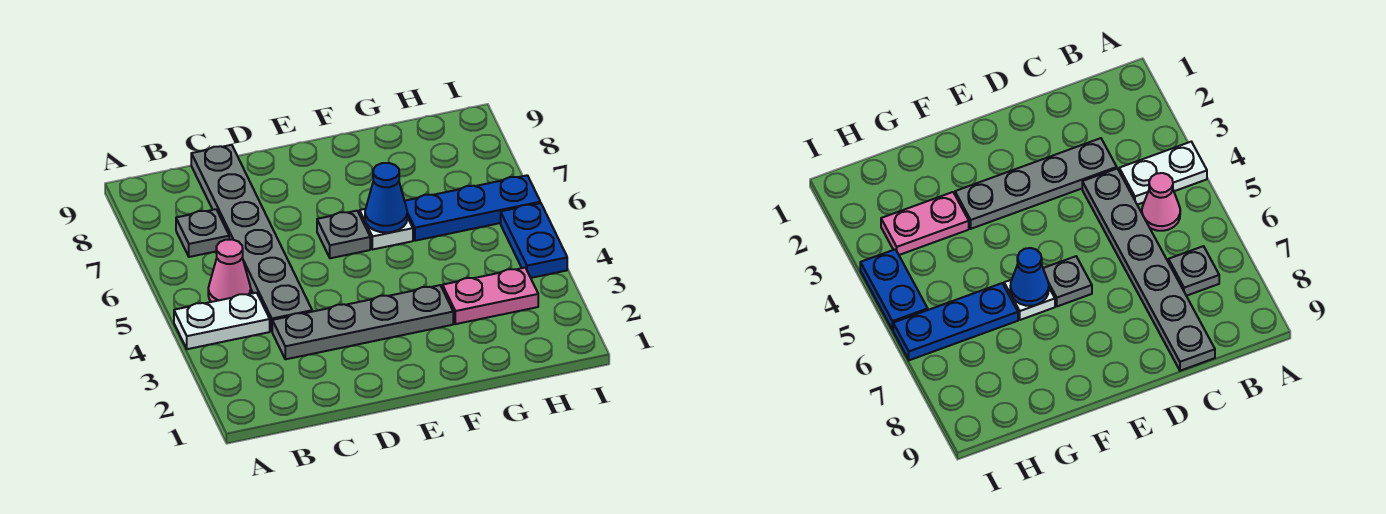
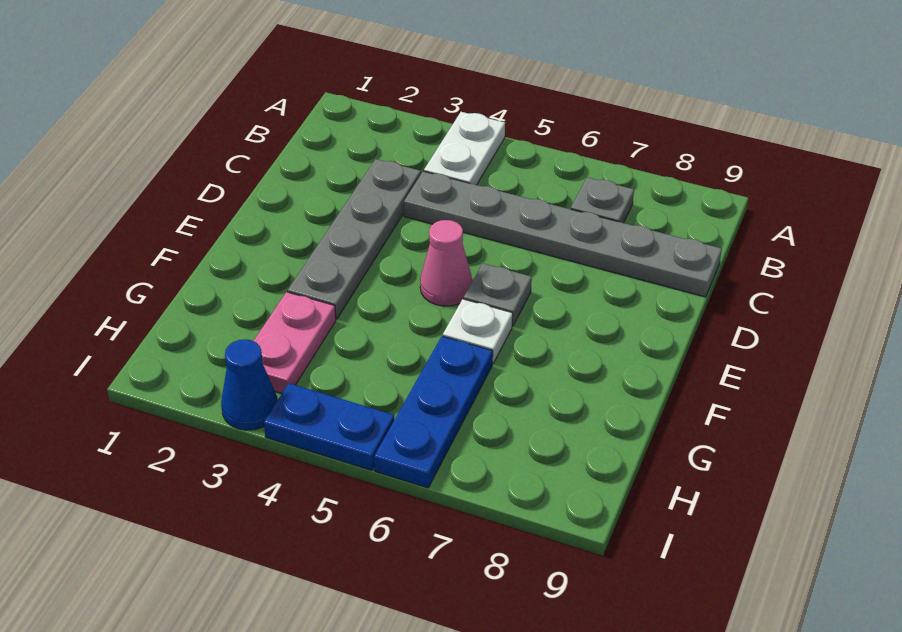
pink cone B5 level 1 -> pink cone E5 level 1
blue cone F6 level 2 -> blue cone I3 level 1

